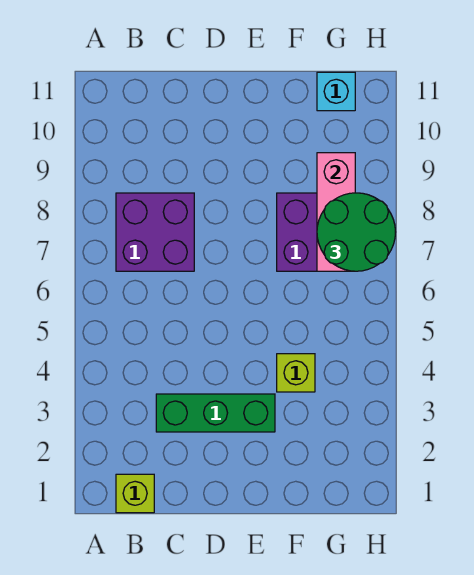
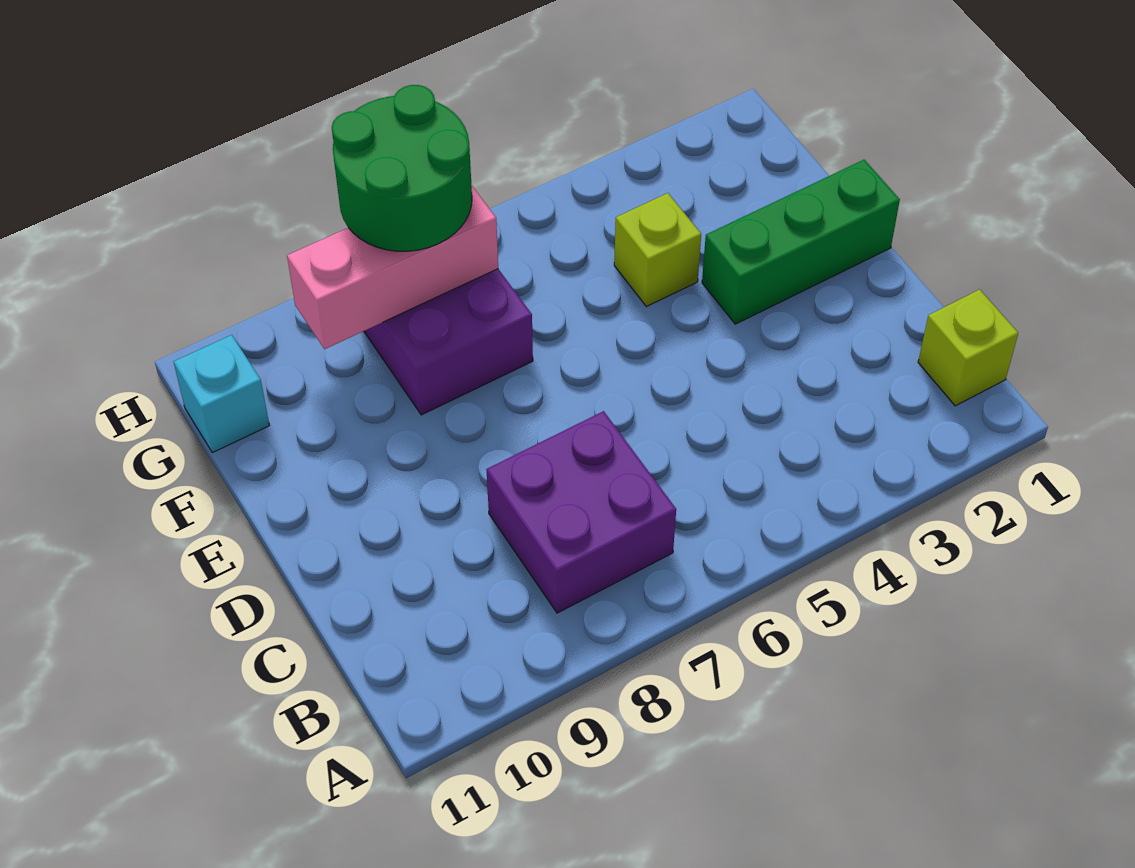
green brick C3:E3 level 1 -> green brick E1:E3 level 1

